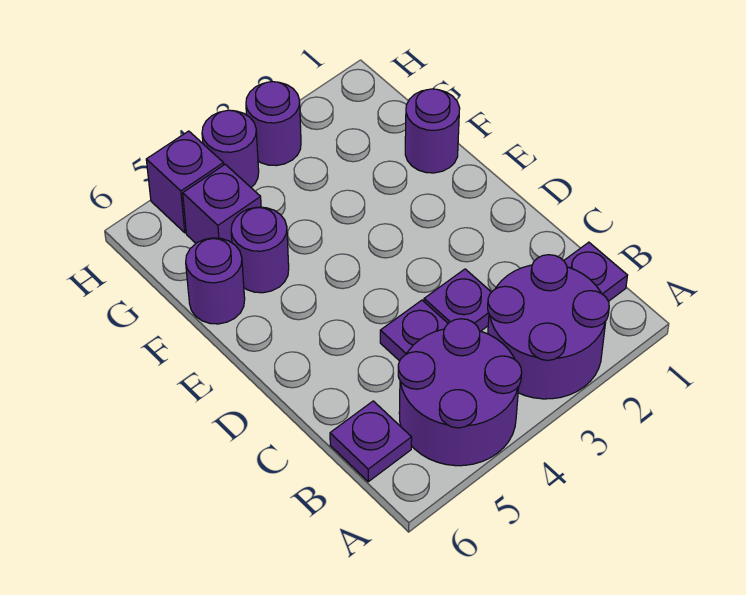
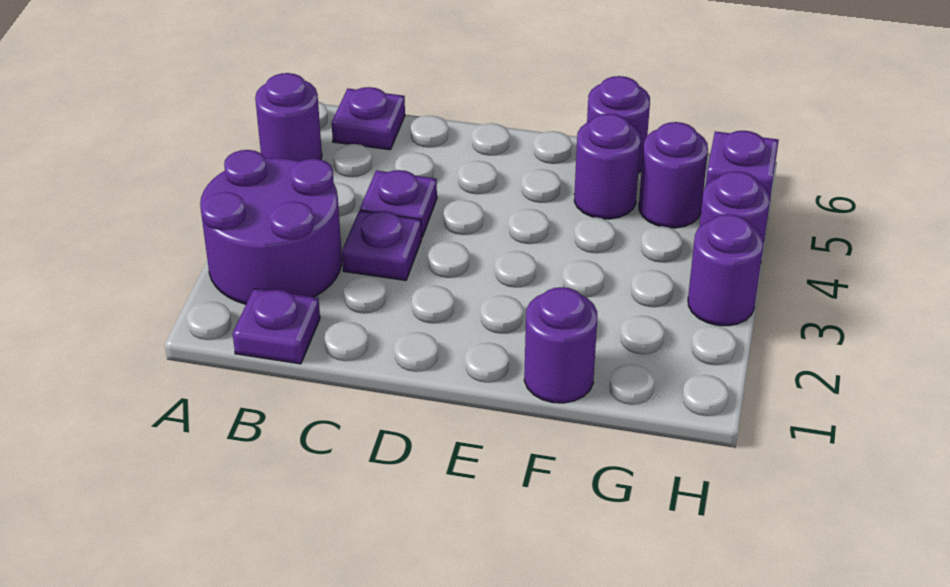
purple round brick A4:B5 level 1 -> purple round brick A5 level 1
purple brick G5 level 1 -> purple round brick G5 level 1

